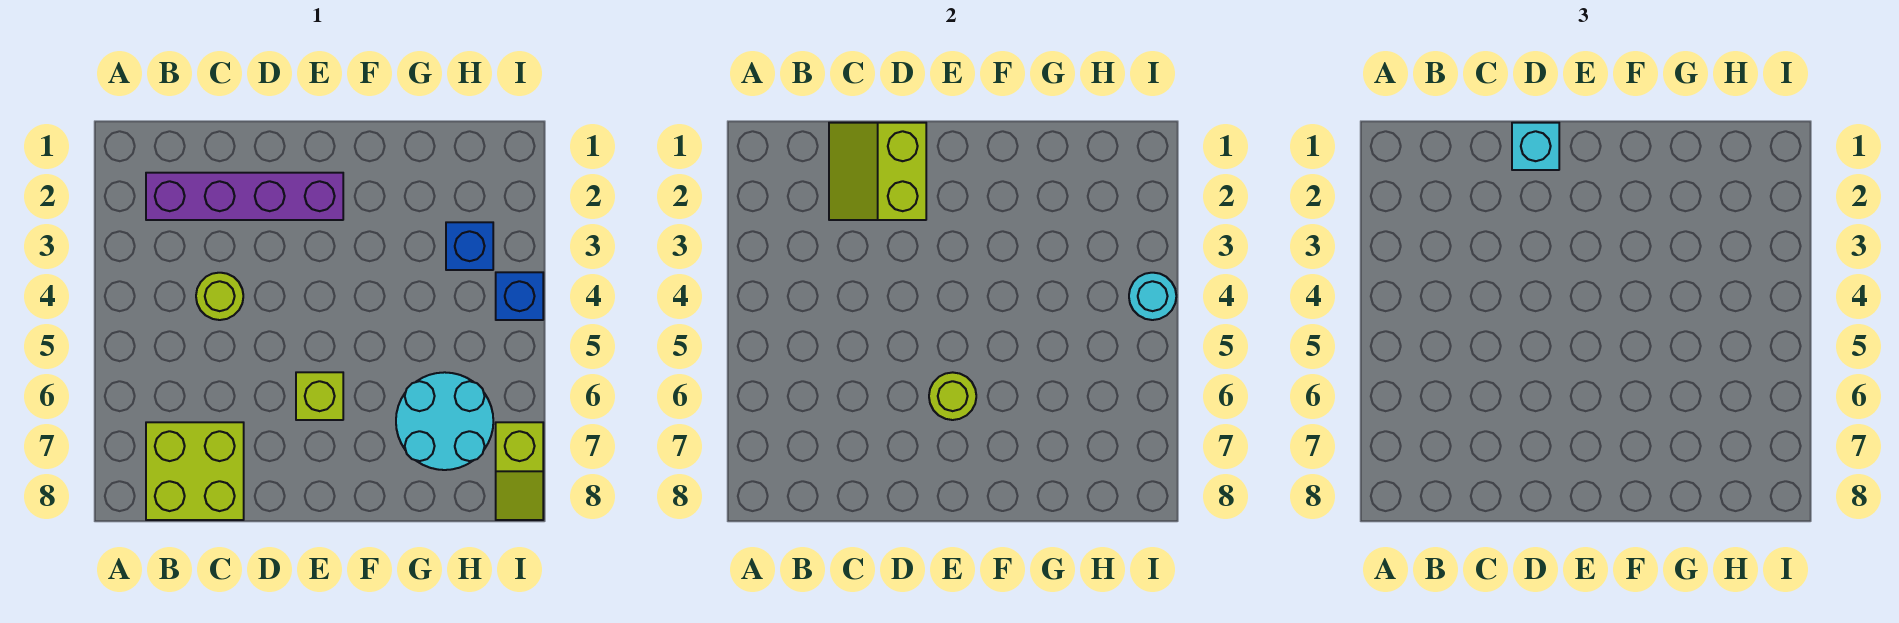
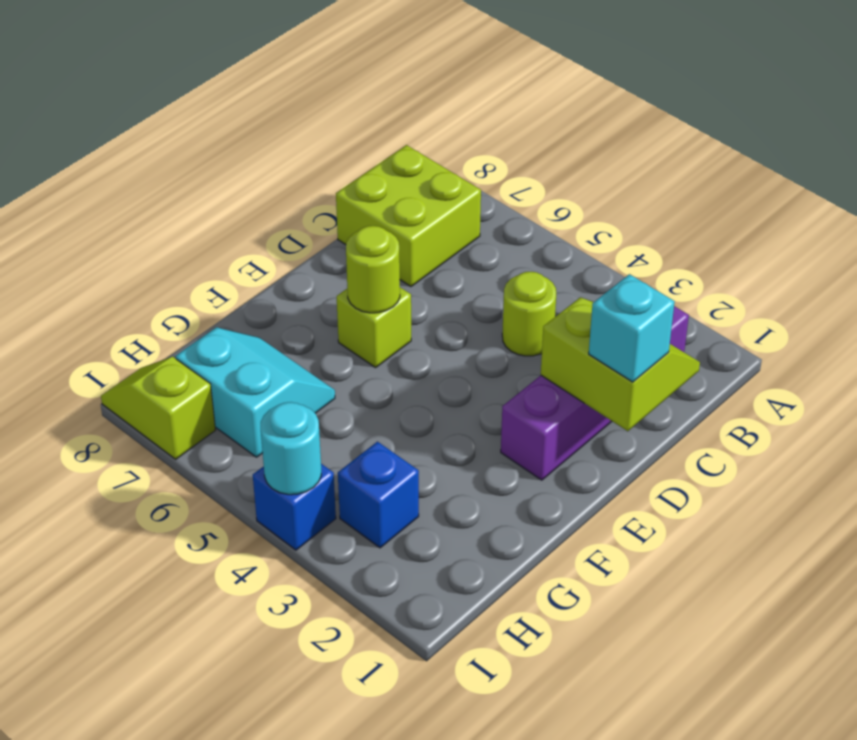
cyan round brick G6:H7 level 1 -> cyan slope G6:H7 level 1 top H

